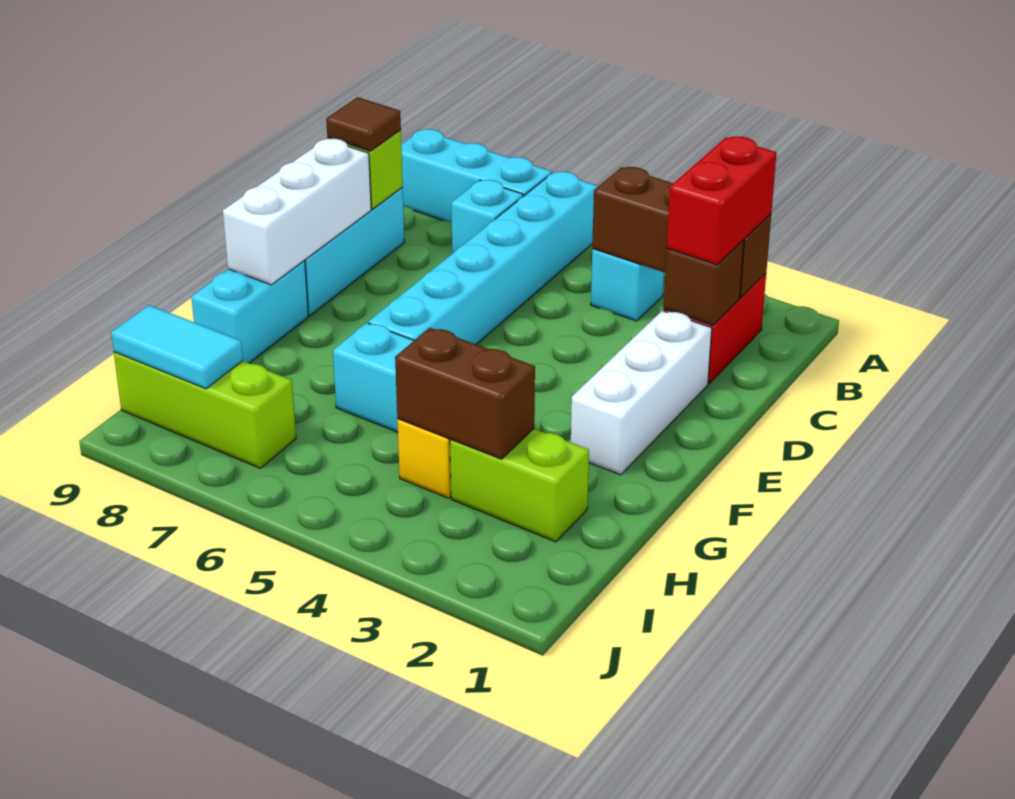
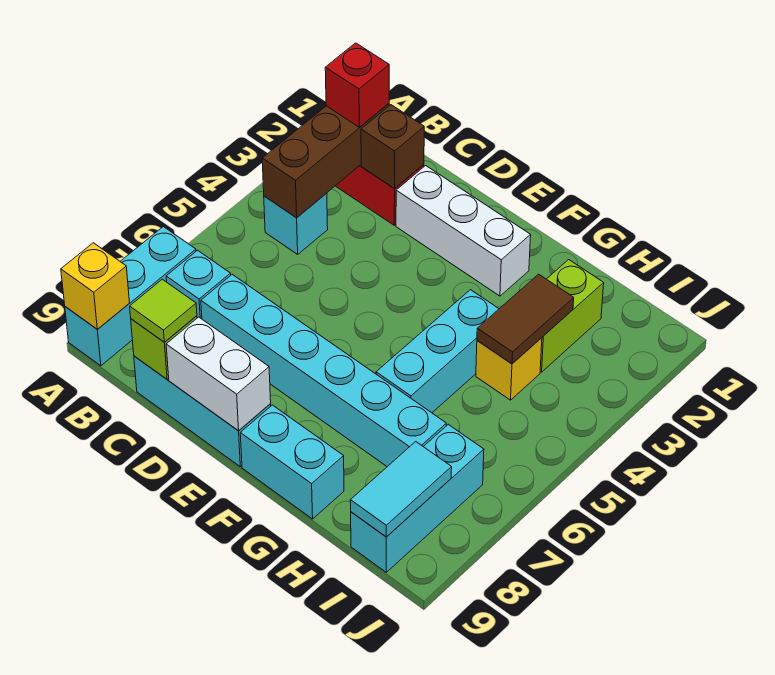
cyan brick A6:F6 level 1 -> cyan brick C7:H7 level 1
none -> yellow brick A9 level 2
red brick B2:C2 level 3 -> red brick B2 level 3
brown tile C9 level 3 -> lime tile C9 level 3
white brick D9:F9 level 2 -> white brick D9:E9 level 2
brown brick H3:H4 level 2 -> brown tile H3:H4 level 2
lime brick I7:I9 level 1 -> cyan brick I7:I9 level 1

